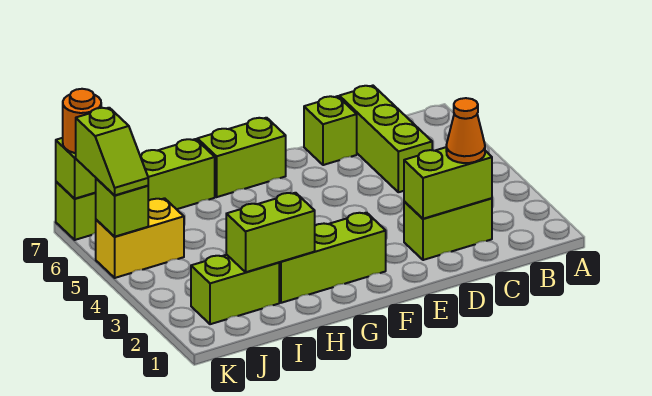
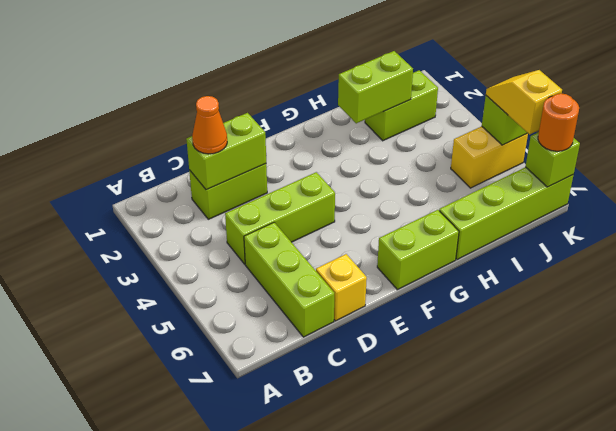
lime brick D7 level 1 -> yellow brick D7 level 1
lime brick F2:H2 level 1 -> lime brick C4:E4 level 1
lime slope K5:K6 level 3 top 6 -> yellow slope K5:K6 level 3 top 6

